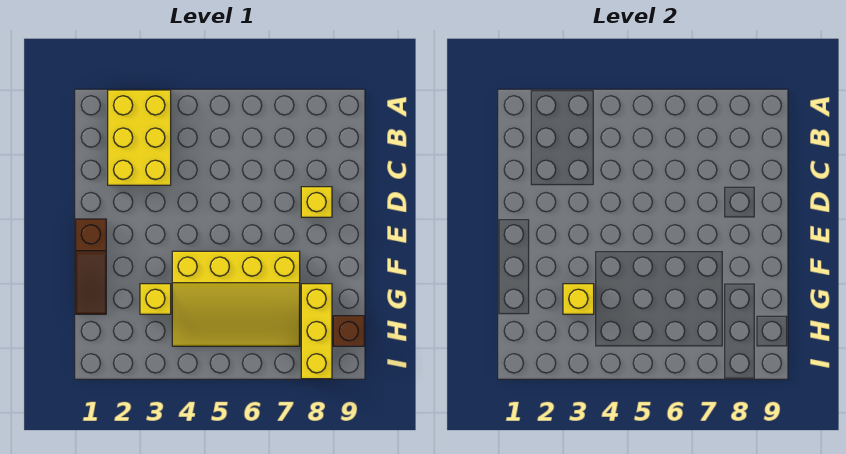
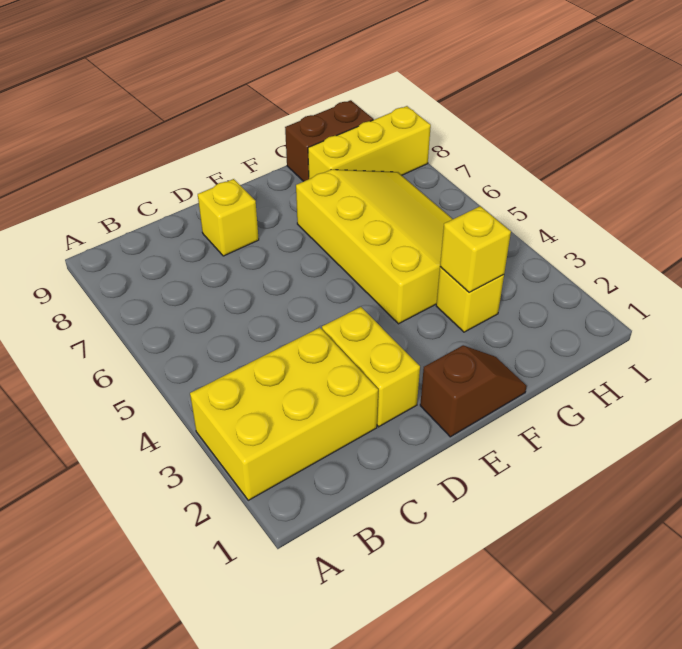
none -> yellow brick D2:D3 level 1
brown slope E1:G1 level 1 top E -> brown slope E1:F1 level 1 top E
brown brick H9 level 1 -> brown brick G9:H9 level 1

